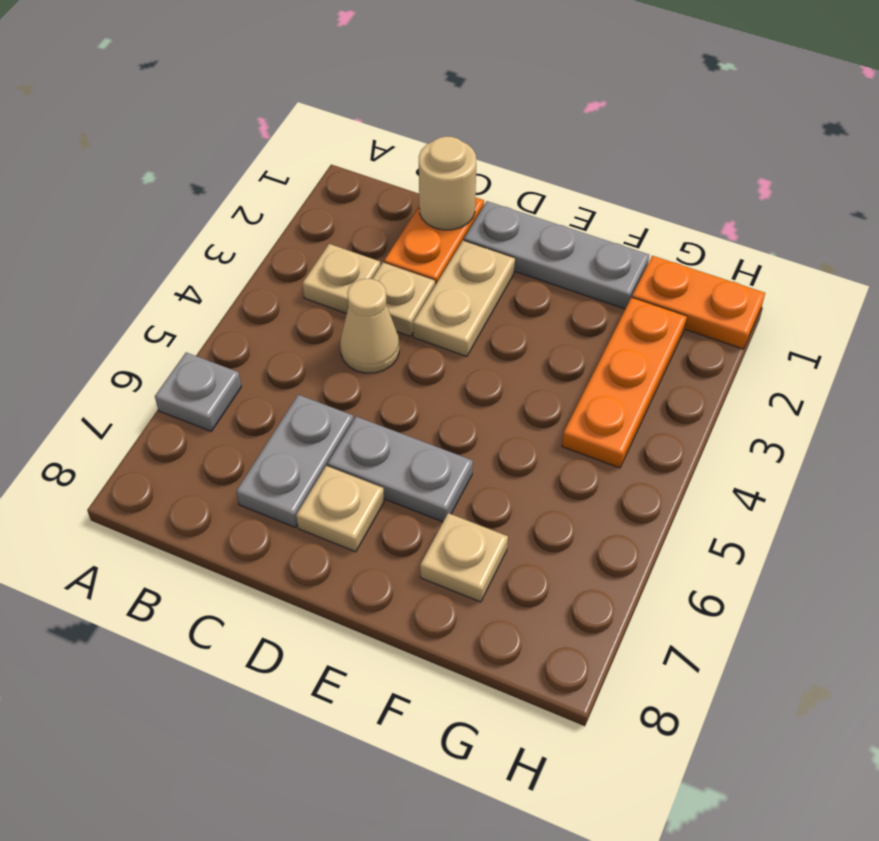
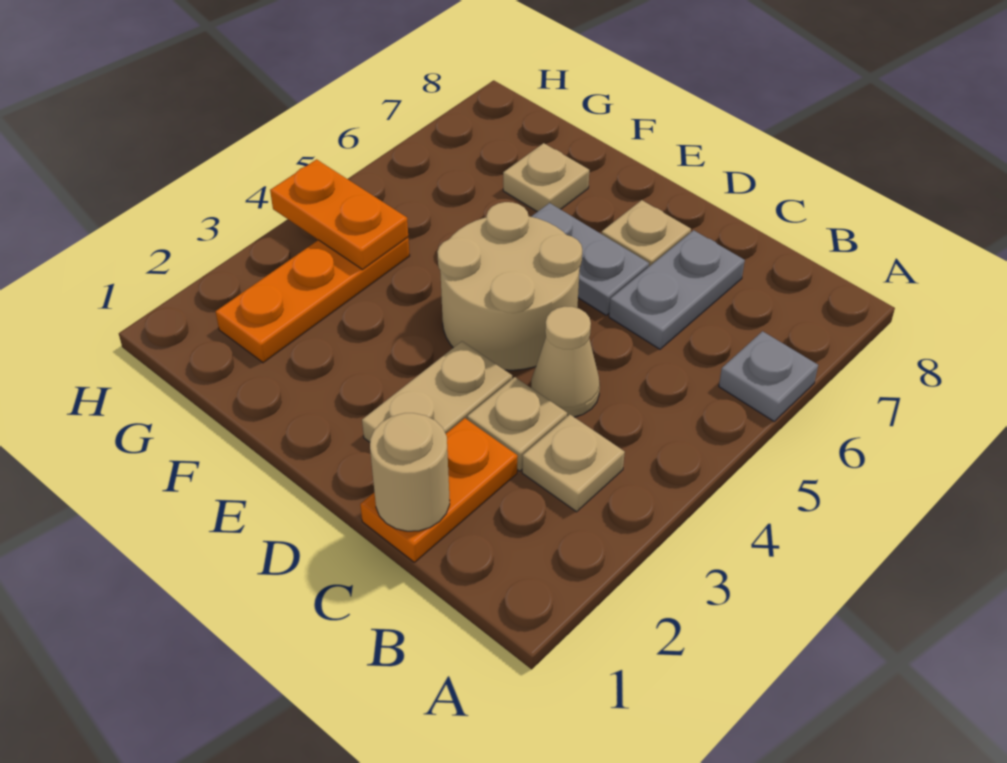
grey plate D1:F1 level 1 -> none
none -> tan round brick D4:E5 level 1
orange plate G1:H1 level 1 -> orange plate G4:H4 level 2

